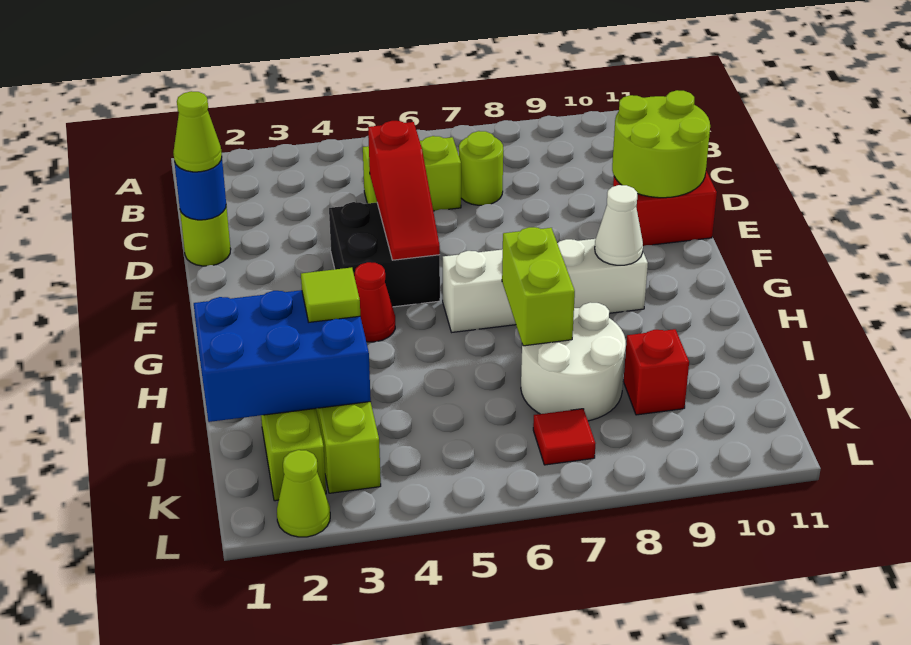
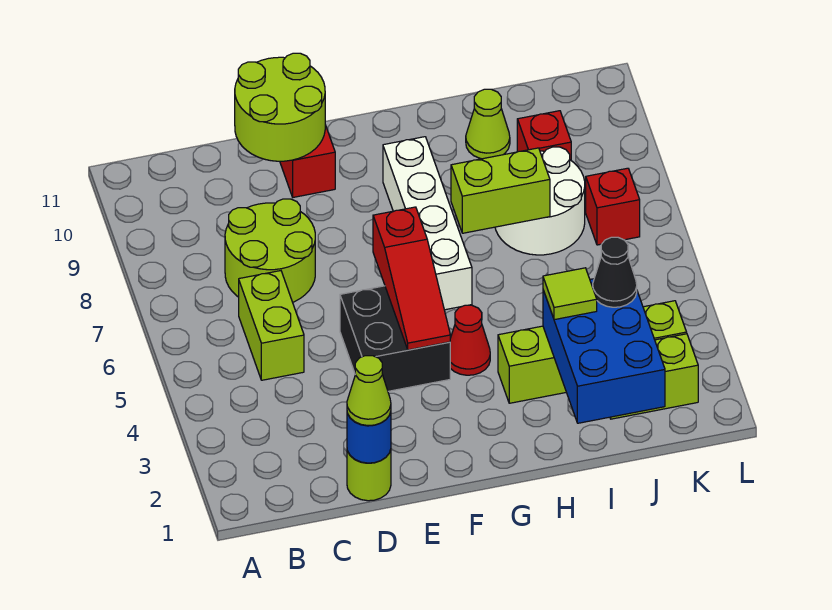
lime round brick C7 level 1 -> lime round brick C7:D8 level 1
red slope D5:F5 level 2 top D -> red slope F4:F6 level 2 top 6
white cone G9 level 2 -> none
none -> black cone J3 level 3
red tile K7 level 1 -> red brick K7 level 1
lime cone L2 level 1 -> lime cone I10 level 1

